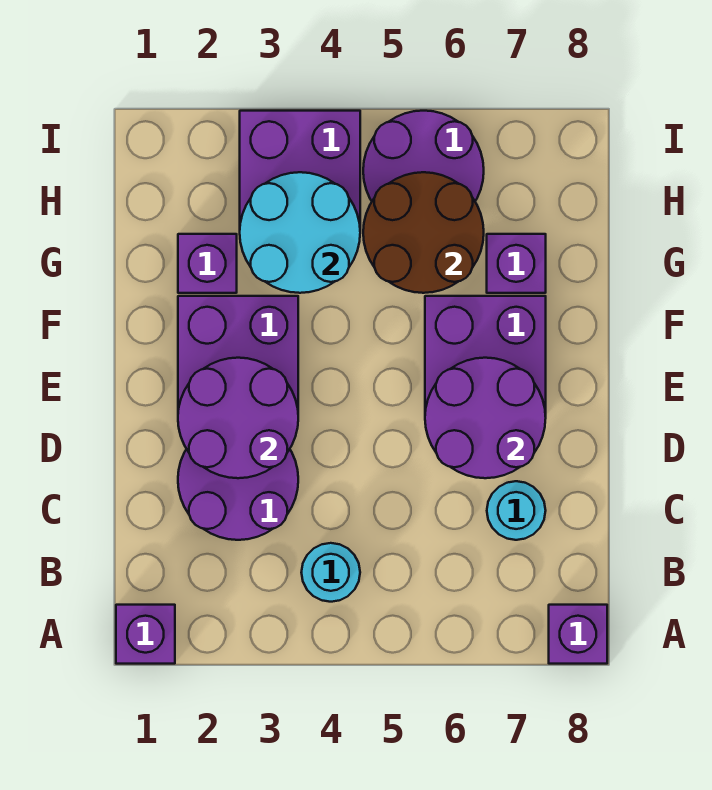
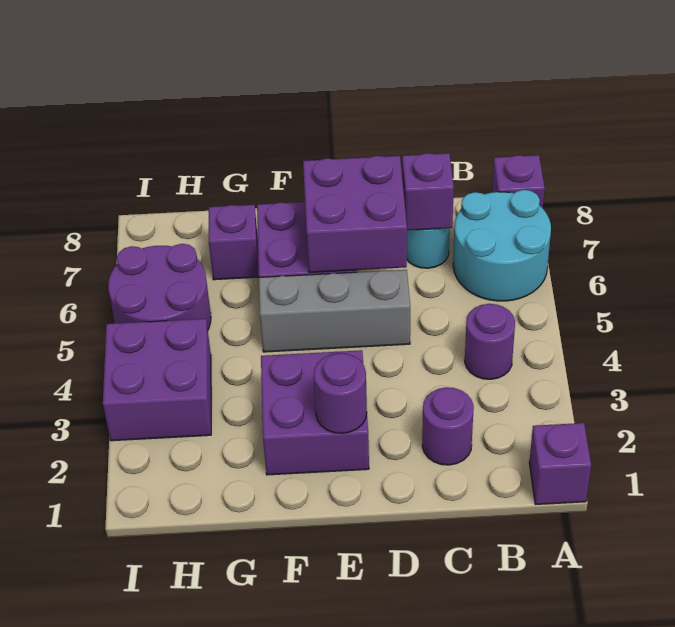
cyan round brick B4 level 1 -> purple round brick B4 level 1
purple round brick C2:D3 level 1 -> purple round brick C2 level 1
purple round brick D2:E3 level 2 -> purple round brick E2 level 2
none -> grey brick D5:F5 level 1
purple round brick D6:E7 level 2 -> purple brick D6:E7 level 2
purple brick G2 level 1 -> purple brick C7 level 2
cyan round brick G3:H4 level 2 -> cyan round brick A6:B7 level 1
brown round brick G5:H6 level 2 -> none

